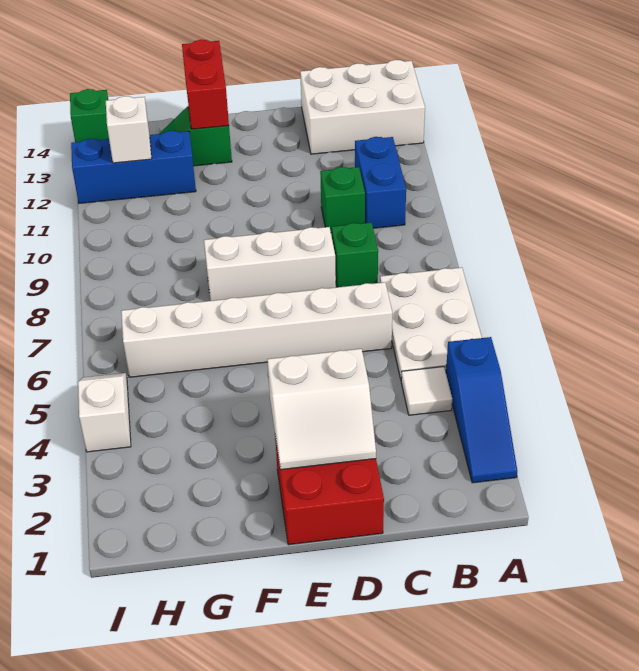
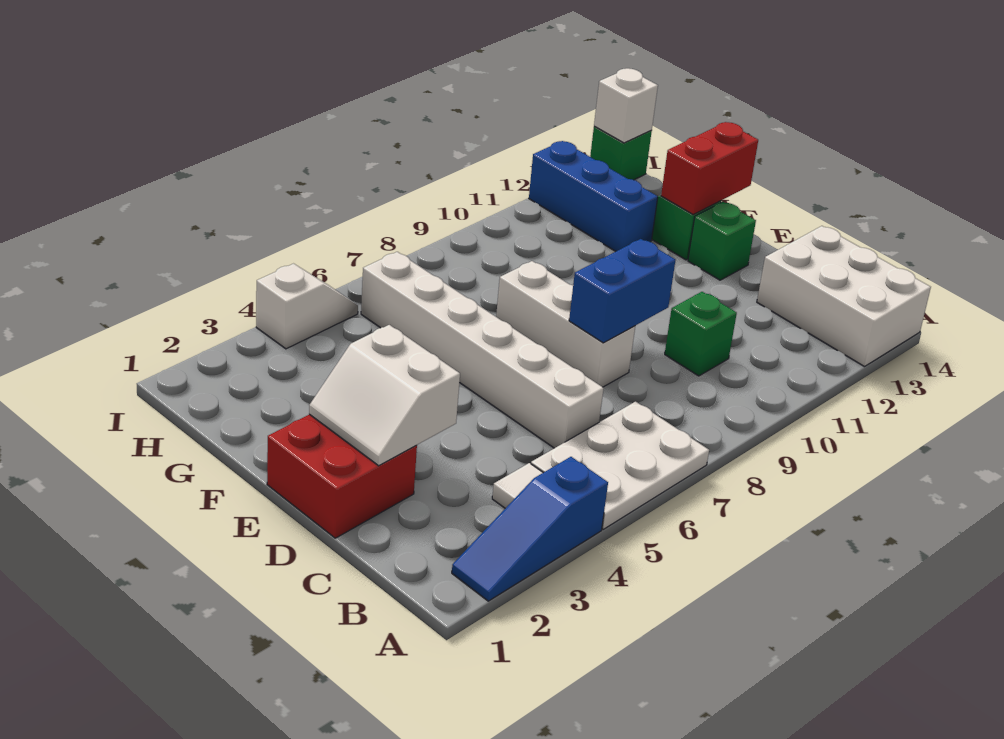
blue brick B10:B11 level 1 -> blue brick D8:D9 level 2
green brick C8 level 1 -> green brick E13 level 1
white brick H12 level 2 -> white brick I14 level 2

